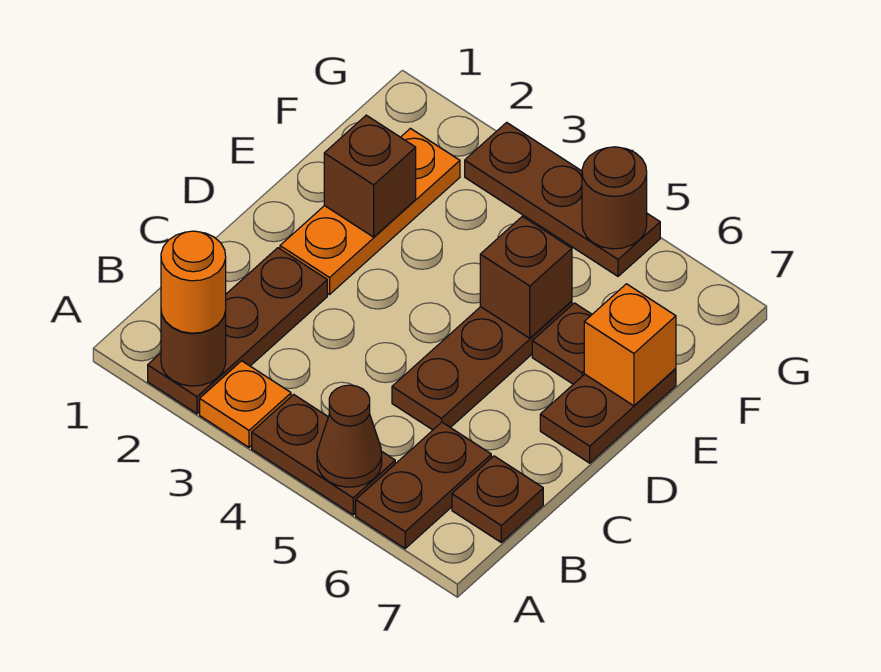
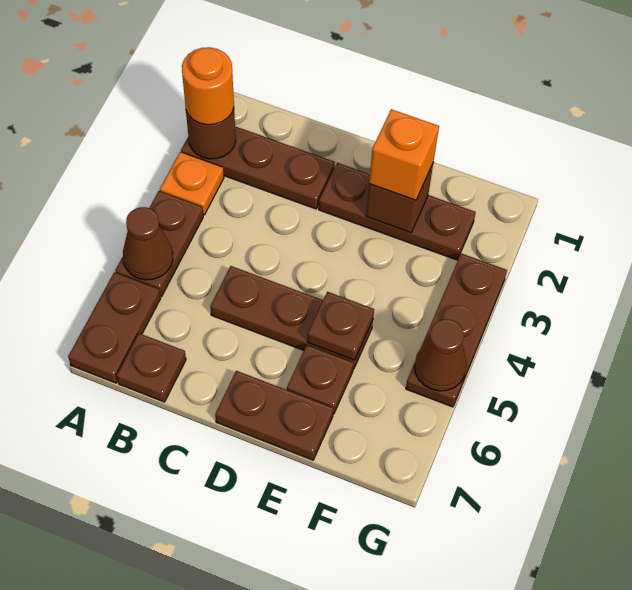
brown plate A6:B6 level 1 -> brown plate A6:A7 level 1
orange plate D2:F2 level 1 -> brown plate D2:F2 level 1
brown brick E5 level 2 -> brown plate E5 level 2
orange brick E7 level 2 -> orange brick E2 level 3
brown round brick G5 level 2 -> brown cone G5 level 2

